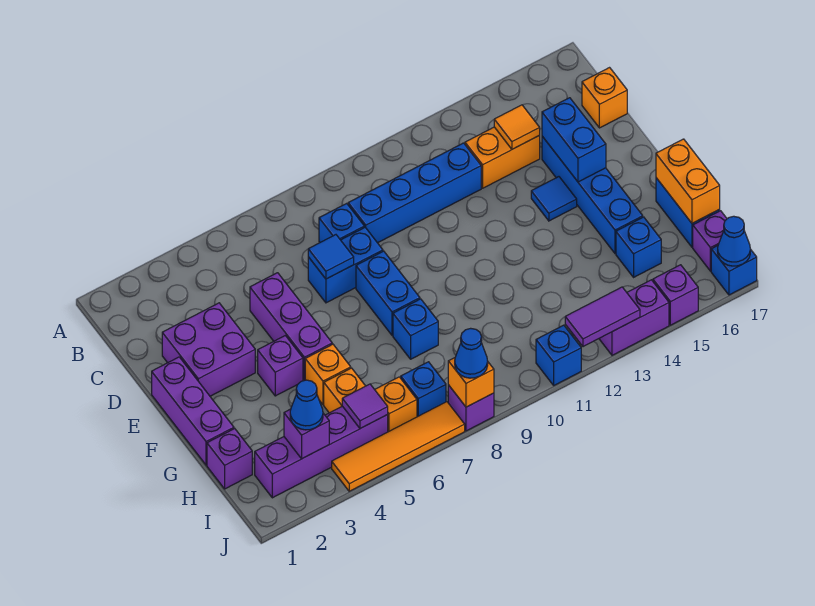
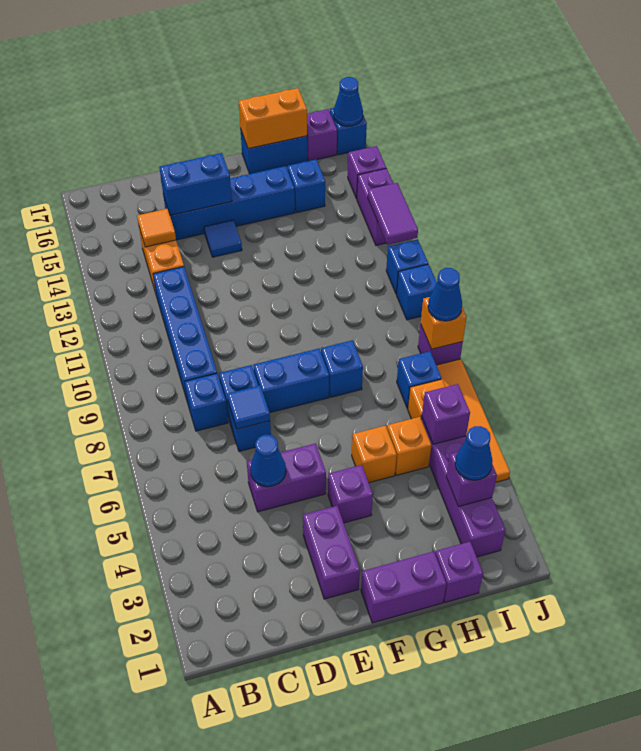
orange brick C17 level 1 -> none
purple brick D2:E3 level 1 -> purple brick E2:E3 level 1
purple brick D5:F5 level 1 -> purple brick D5:E5 level 1
none -> blue cone D5 level 2
purple brick E1:G1 level 1 -> purple brick F1:G1 level 1
purple tile I5 level 2 -> purple brick I5 level 2
none -> blue brick J10 level 1

